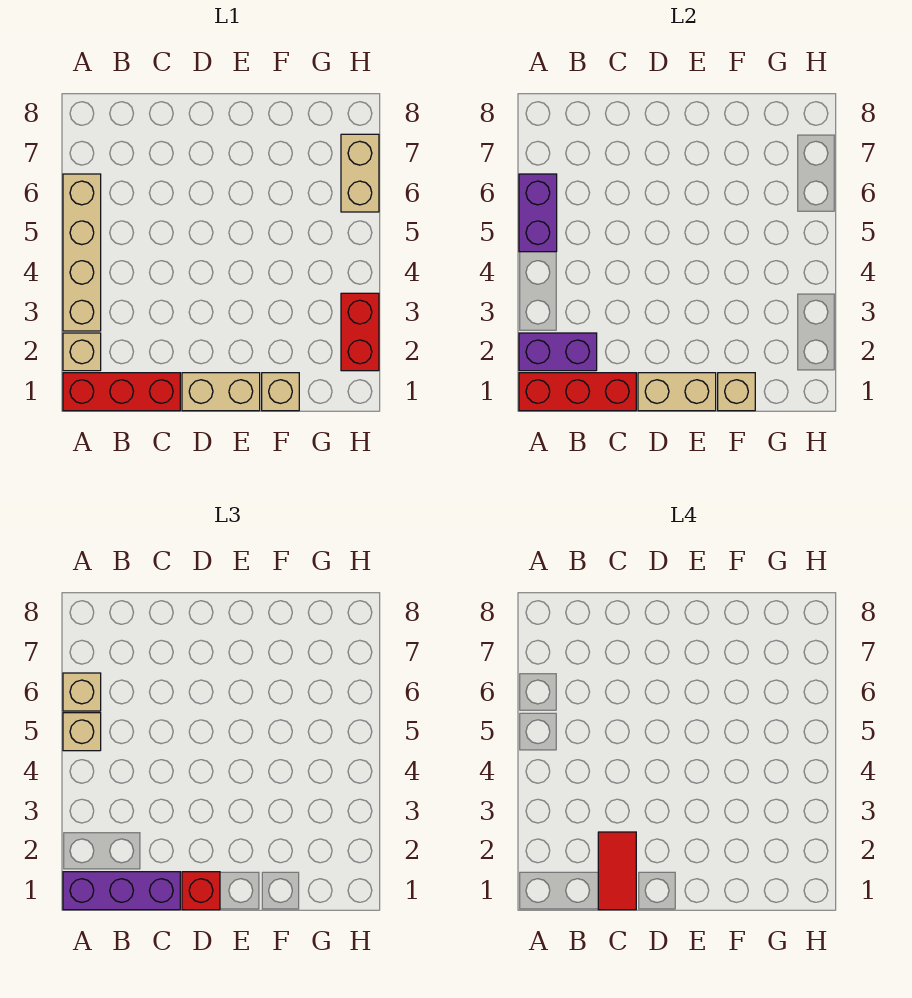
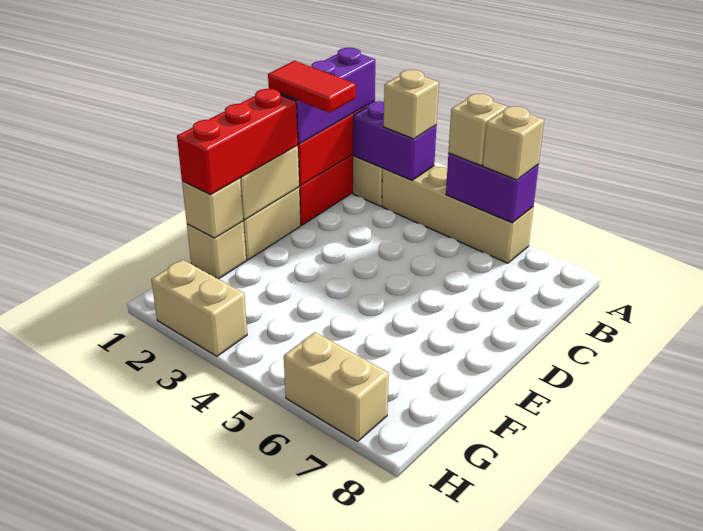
purple brick A2:B2 level 2 -> purple brick A2:A3 level 2
none -> tan brick A3 level 3
red brick D1 level 3 -> red brick D1:F1 level 3
red brick H2:H3 level 1 -> tan brick H2:H3 level 1

